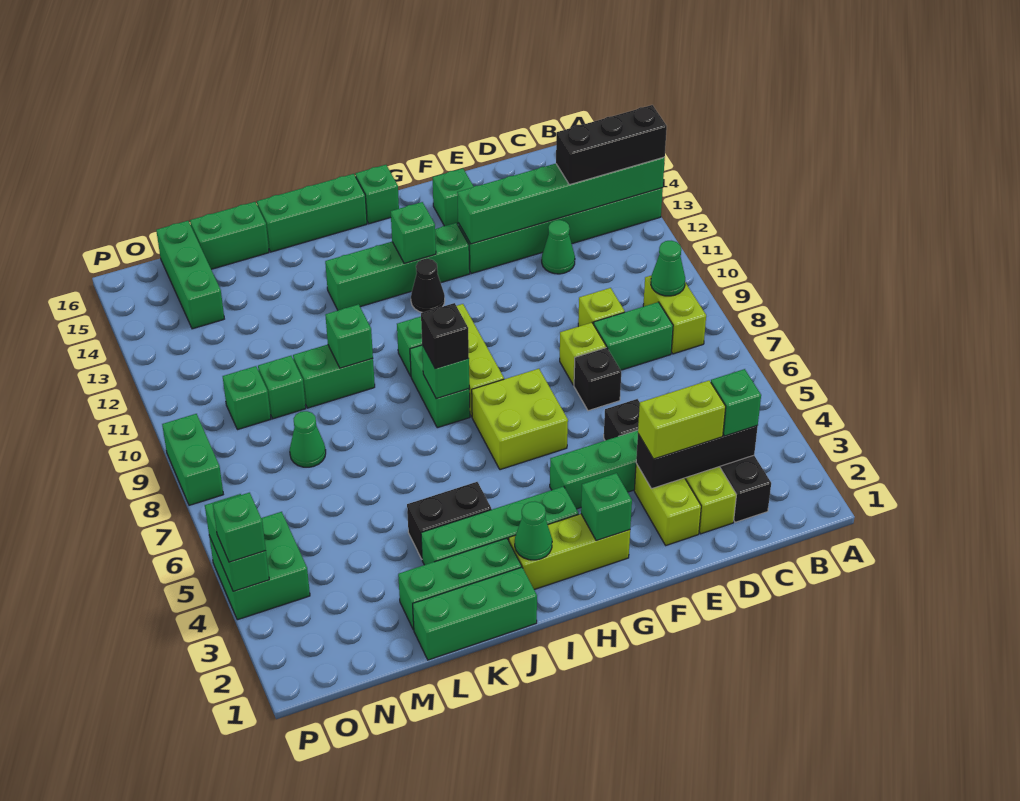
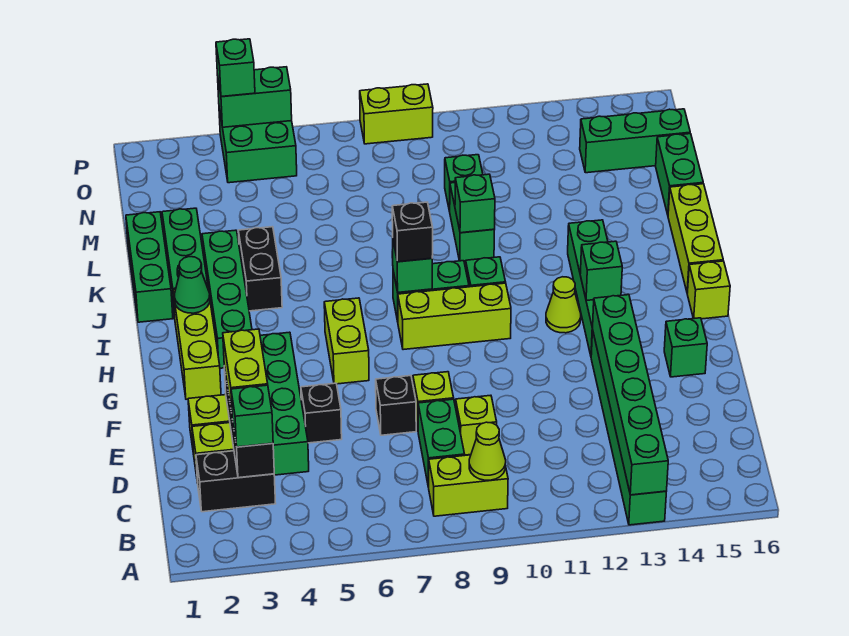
black brick A13:C13 level 3 -> none
green cone B9 level 2 -> lime cone B9 level 2
green cone D12 level 1 -> none
green brick G2 level 2 -> none
lime brick G6:H7 level 1 -> lime brick G6:H6 level 1
black cone H12 level 1 -> lime cone H12 level 1
green brick H16 level 1 -> lime brick H16 level 1
green brick I16:K16 level 1 -> lime brick I16:K16 level 1
green cone M8 level 1 -> none
green brick N10 level 1 -> none
green brick P8:P9 level 1 -> lime brick P8:P9 level 1

